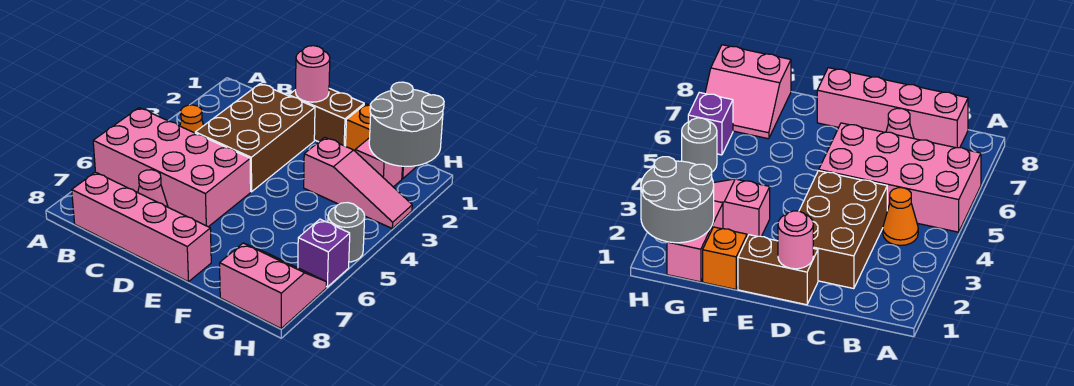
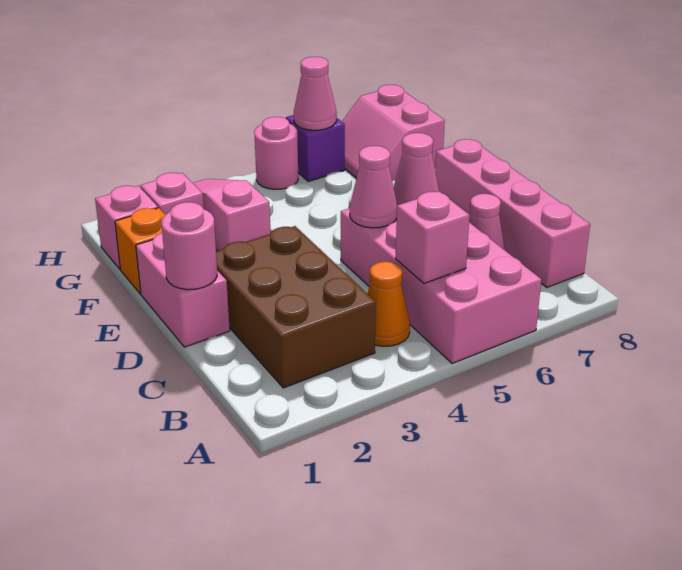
none -> pink brick B5 level 2
brown brick C2:D4 level 1 -> brown brick B2:D3 level 1
brown brick D1:E1 level 1 -> pink brick D1:E1 level 1
none -> pink cone D5 level 2
none -> pink cone D6 level 2
grey round brick G1:H2 level 2 -> none
grey round brick H5 level 1 -> pink round brick H5 level 1
none -> pink cone H6 level 2

